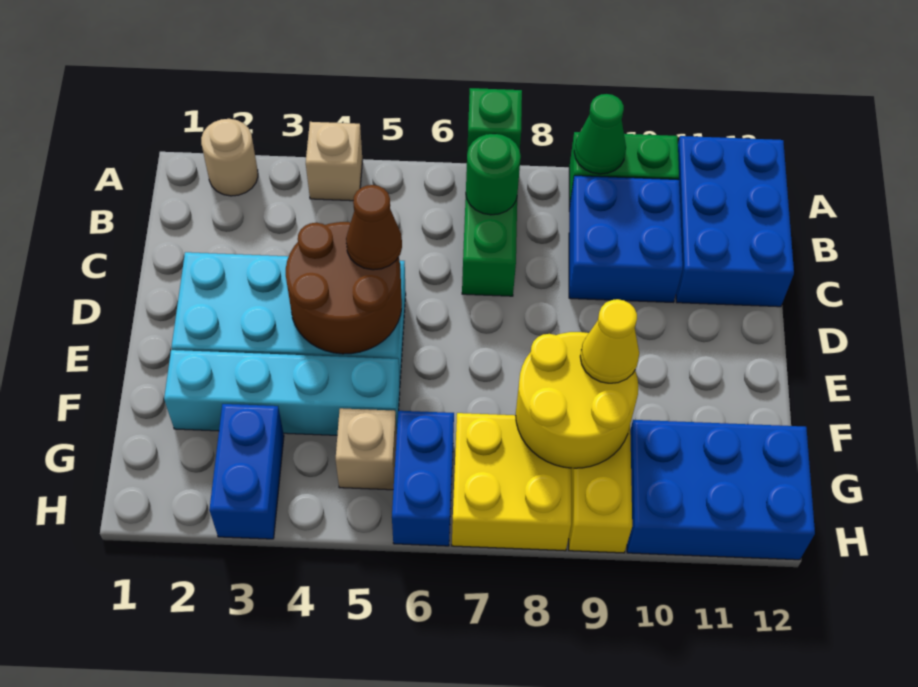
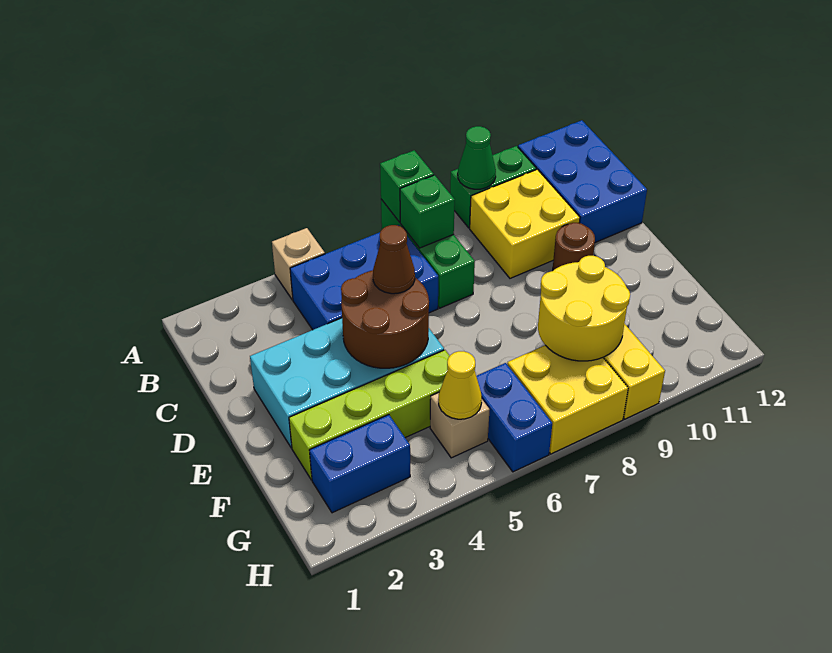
tan round brick A2 level 1 -> none
green round brick B7 level 2 -> green brick B7 level 2
blue brick B9:C10 level 1 -> yellow brick B9:C10 level 1
none -> brown round brick D10 level 1
cyan brick F2:F5 level 1 -> lime brick F2:F5 level 1
yellow cone F9 level 3 -> yellow cone G5 level 2
blue brick G3:H3 level 1 -> blue brick G2:G3 level 1
blue brick G10:H12 level 1 -> blue brick B4:C6 level 1

